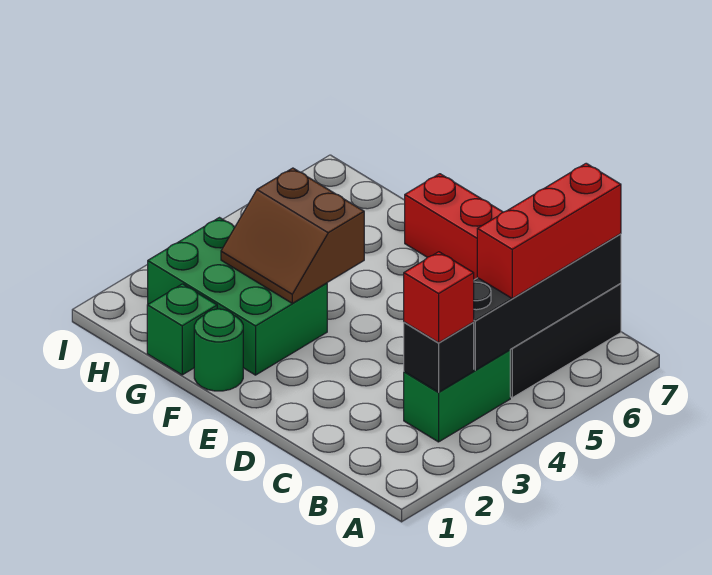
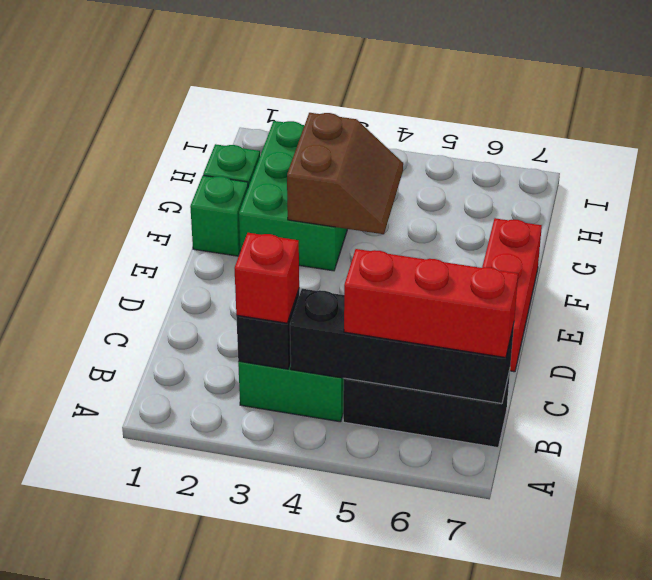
green round brick F1 level 1 -> green brick F1 level 1
brown slope F3:G4 level 2 top 4 -> brown slope F3:G4 level 2 top 3

